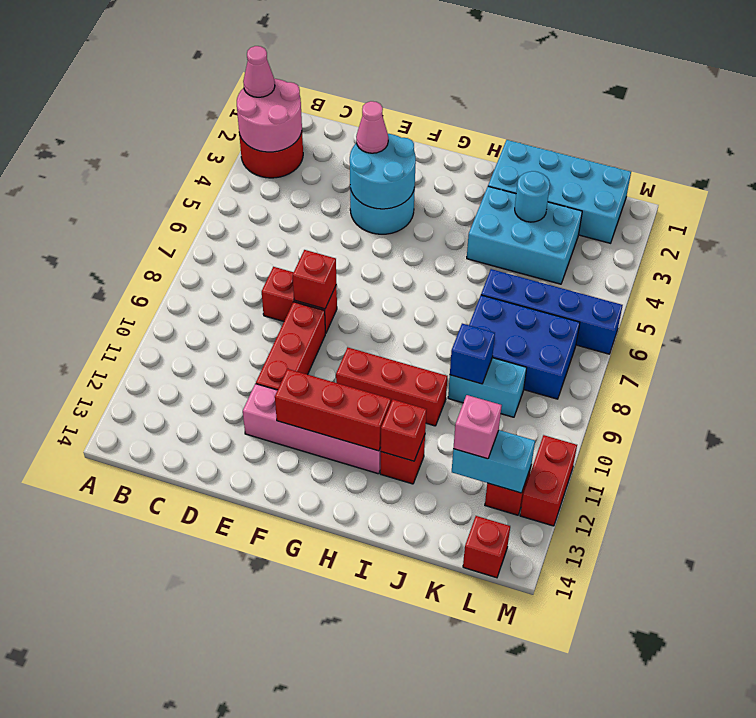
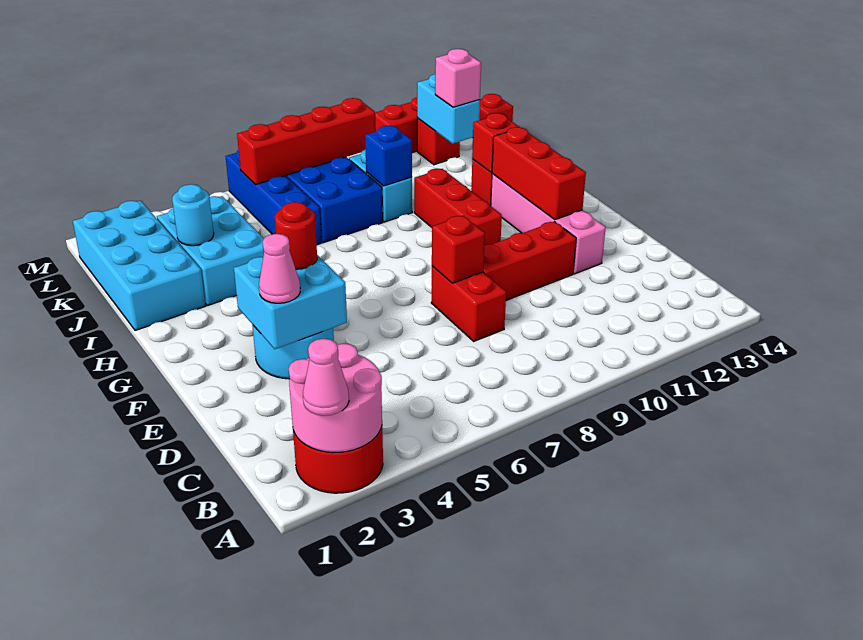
cyan round brick E3:F4 level 2 -> cyan brick E3:F4 level 2
none -> red round brick F4 level 3
none -> red brick L6:L9 level 2

